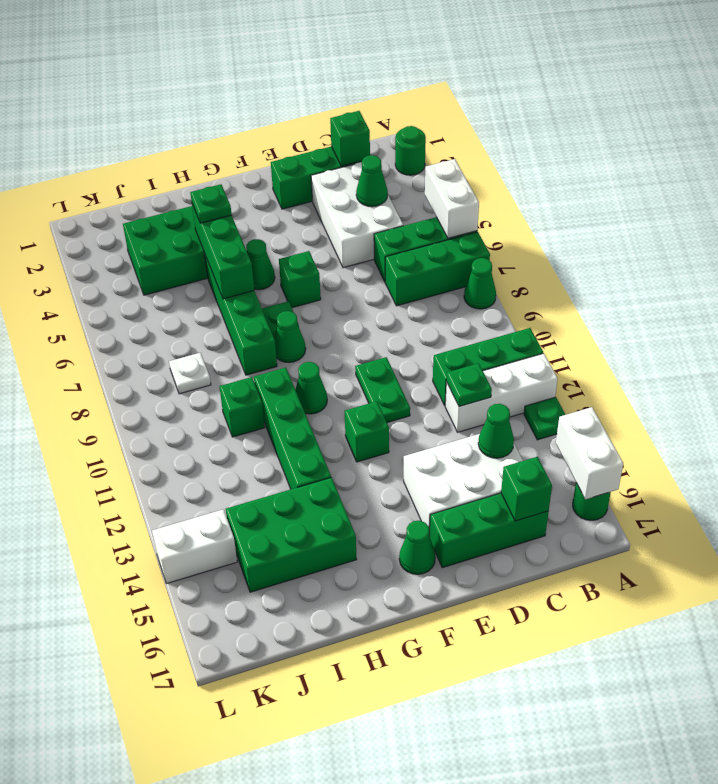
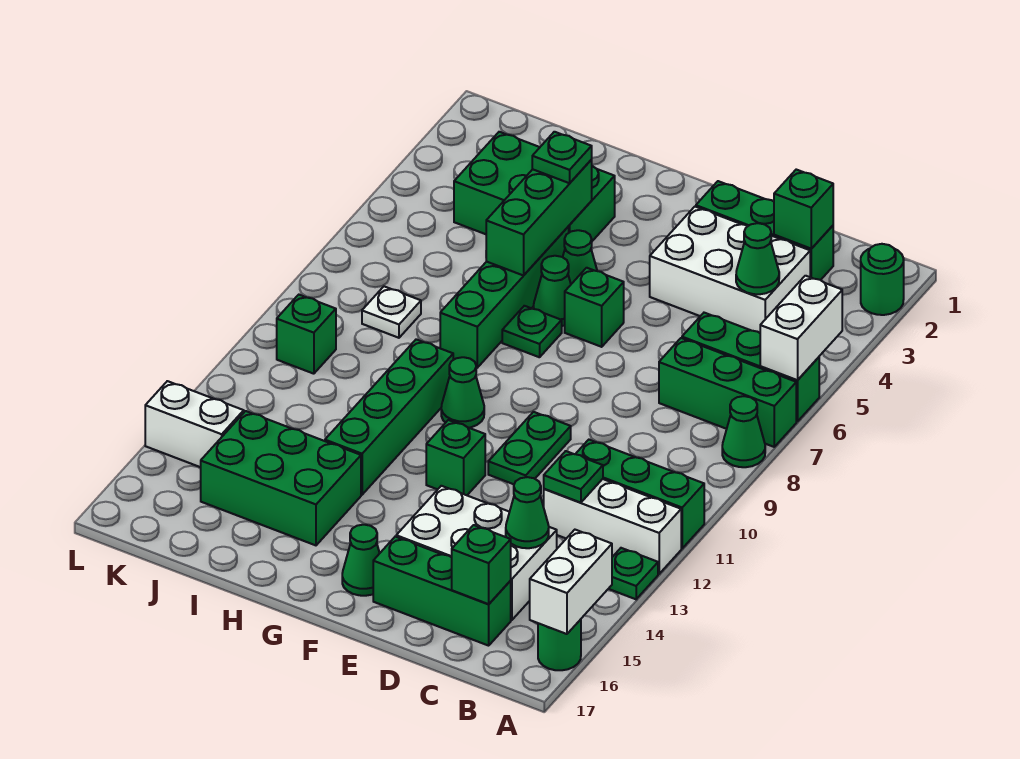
white brick C3:D5 level 1 -> white brick C3:E4 level 1
green cone G8 level 1 -> green cone G6 level 1
green brick I10 level 1 -> green brick K10 level 1

